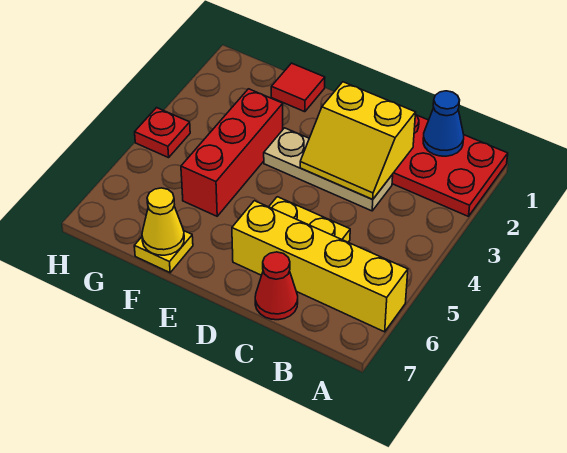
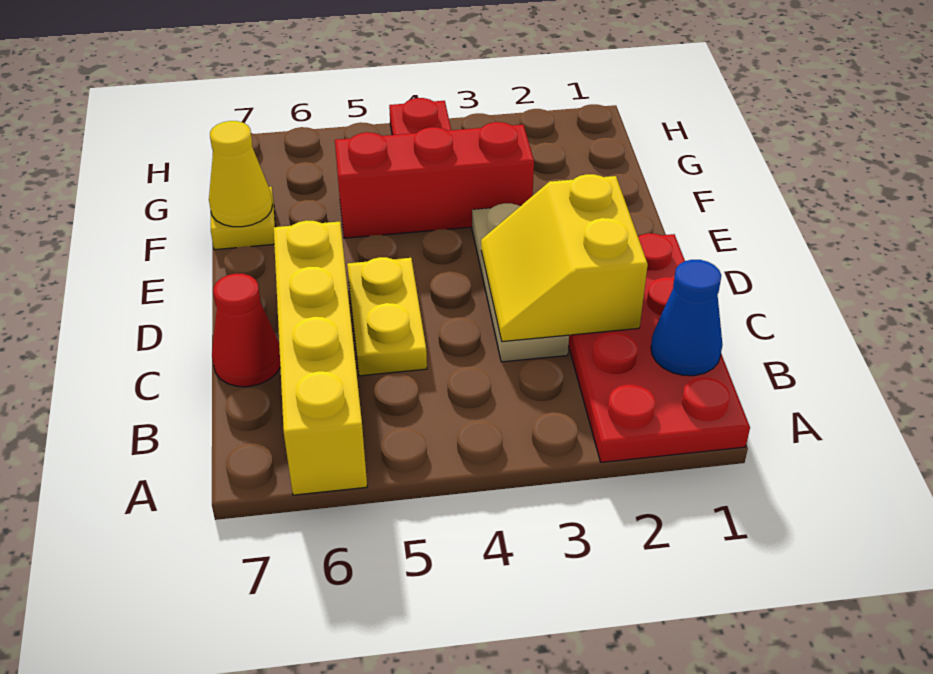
red tile F1 level 1 -> none

